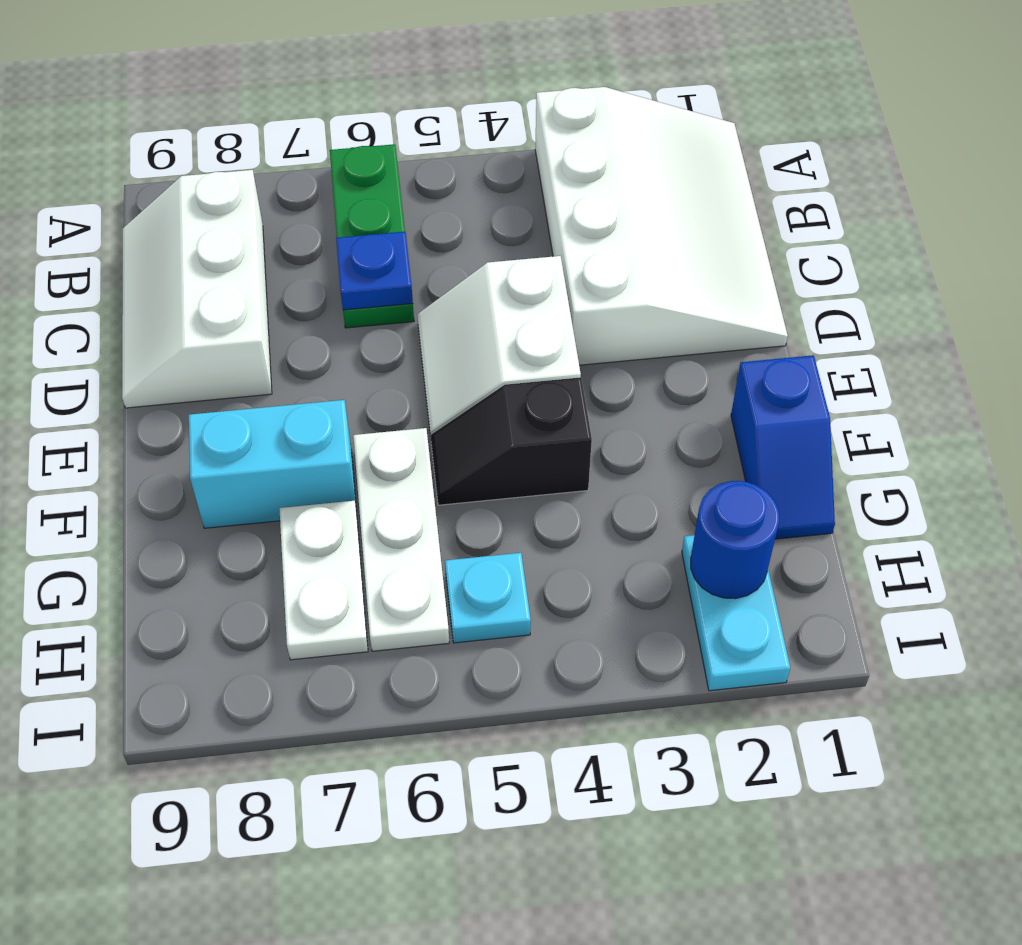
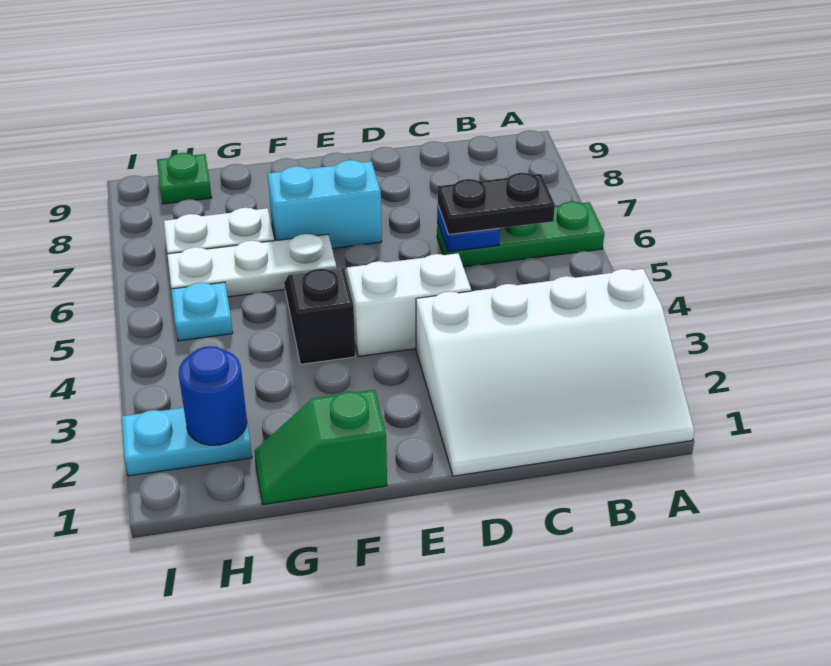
none -> black plate B6:C6 level 3
white slope B8:D9 level 1 top 8 -> none
blue slope F1:G1 level 1 top F -> green slope F1:G1 level 1 top F
cyan brick F7:F8 level 1 -> cyan brick E7:F7 level 1
none -> green plate H9 level 1

